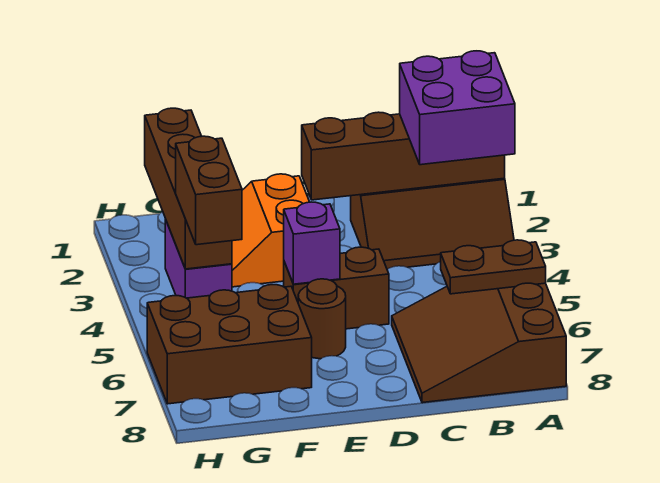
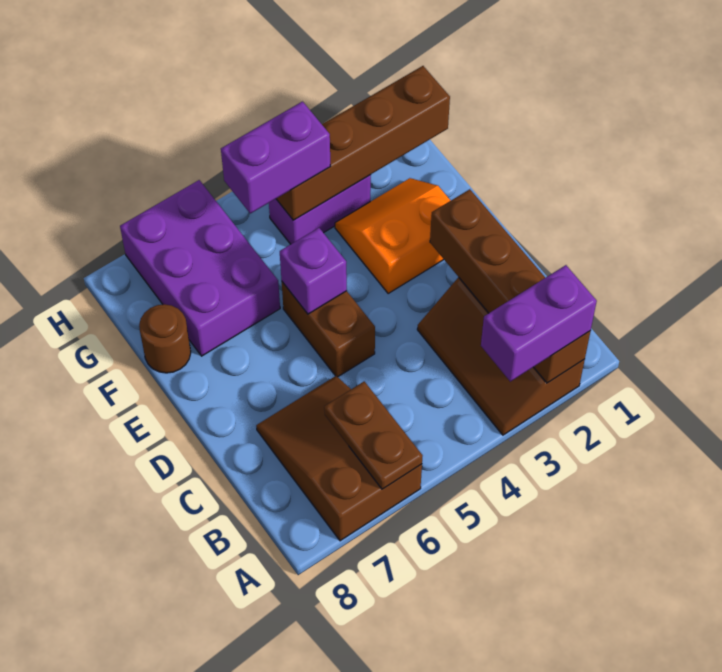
purple brick A2:B3 level 3 -> purple brick A2:A3 level 3
brown slope A6:C8 level 1 top A -> brown slope A6:C7 level 1 top A
brown round brick E6 level 1 -> brown round brick F8 level 1
brown brick F6:H7 level 1 -> purple brick F6:H7 level 1
brown brick G4:G5 level 3 -> purple brick G4:G5 level 3

